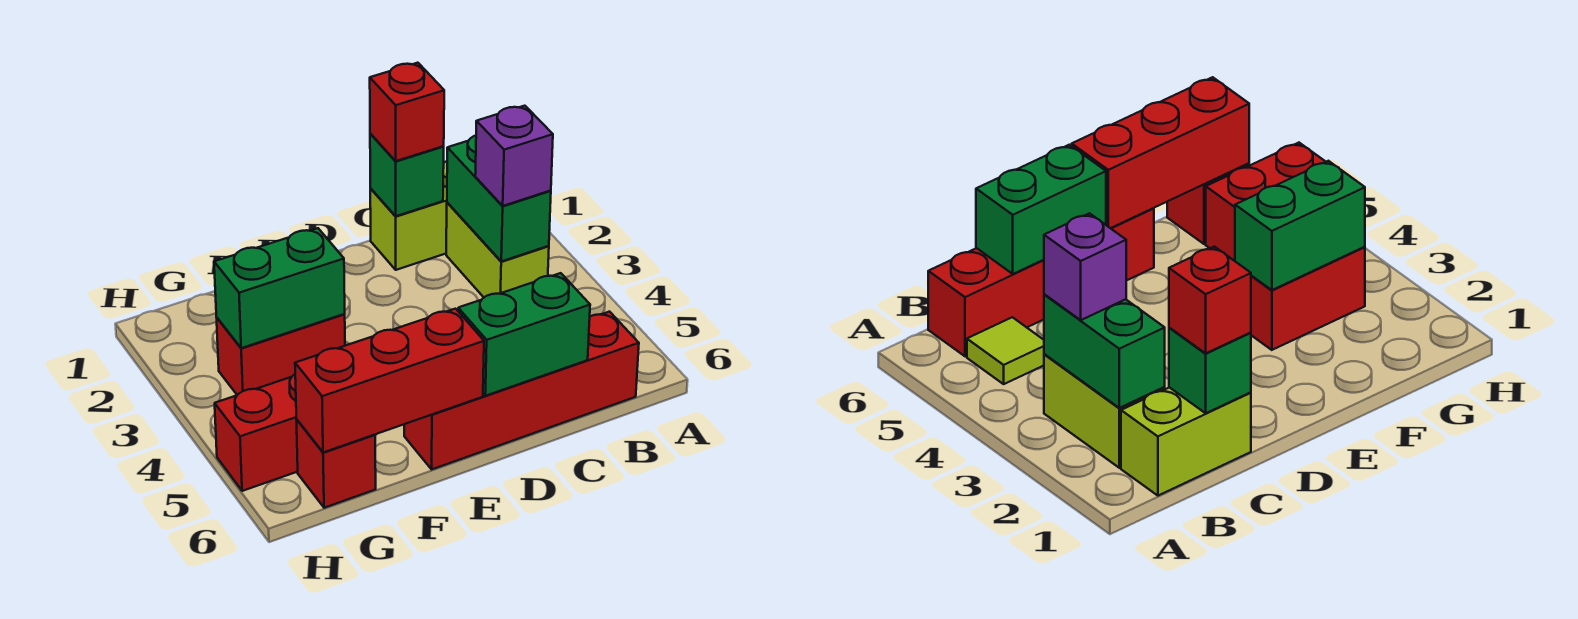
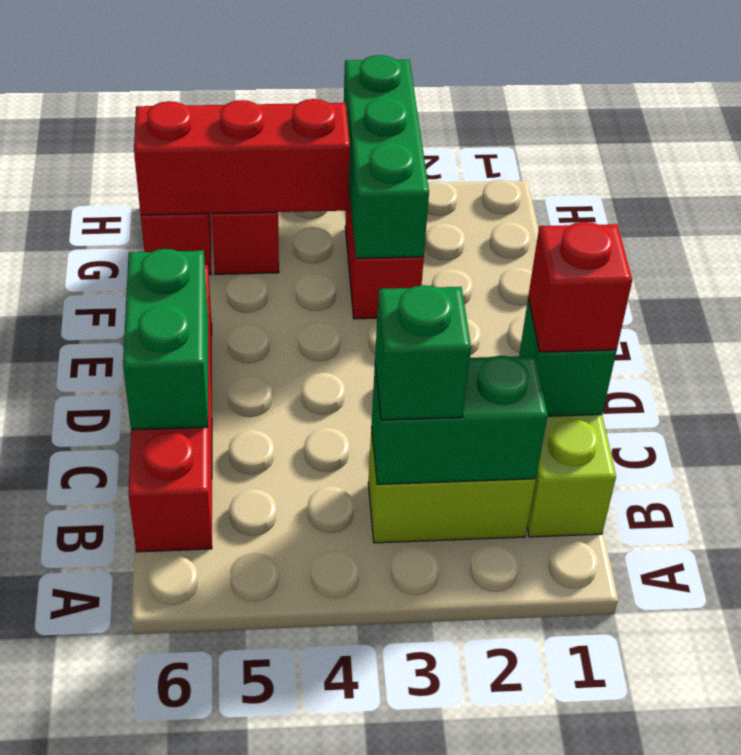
purple brick B3 level 3 -> green brick B3 level 3
lime tile B5 level 1 -> none
red brick E6:G6 level 2 -> red brick G4:G6 level 2
green brick F3:G3 level 2 -> green brick F3:H3 level 2

